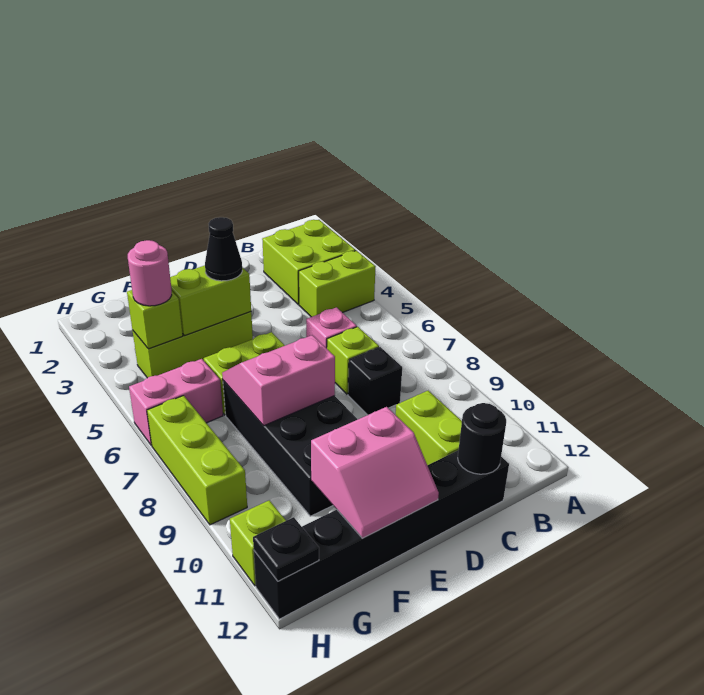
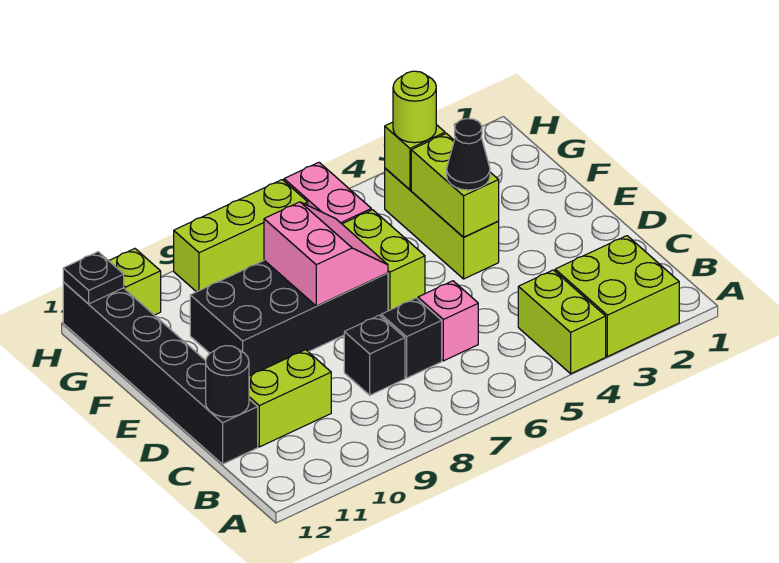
lime brick C7 level 1 -> black brick C7 level 1
pink slope E11:F12 level 2 top 11 -> none
pink round brick G4 level 3 -> lime round brick G4 level 3

